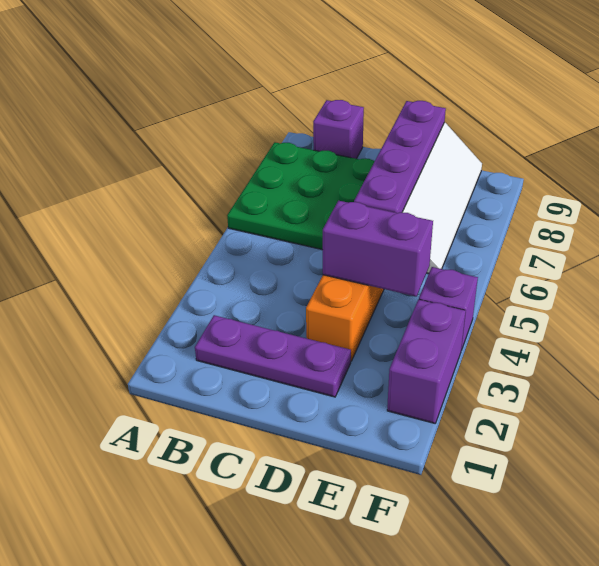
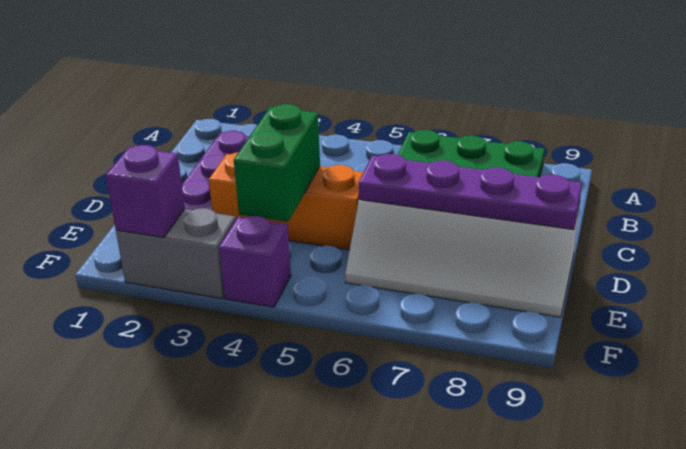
purple brick B9 level 1 -> purple brick F2 level 2
purple brick D4:E4 level 2 -> green brick D4:E4 level 2
purple brick F2:F3 level 1 -> grey brick F2:F3 level 1

